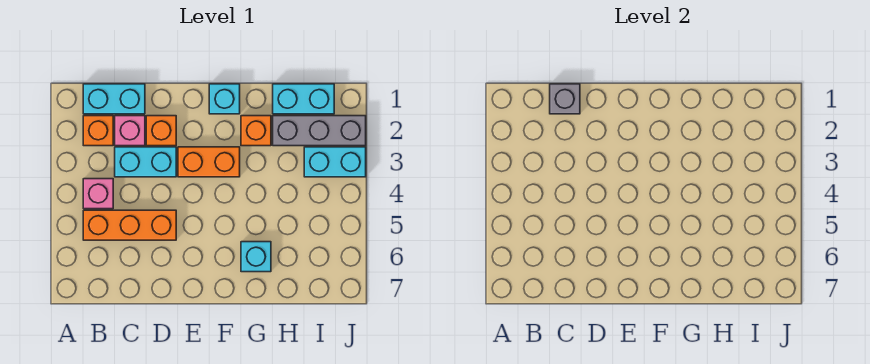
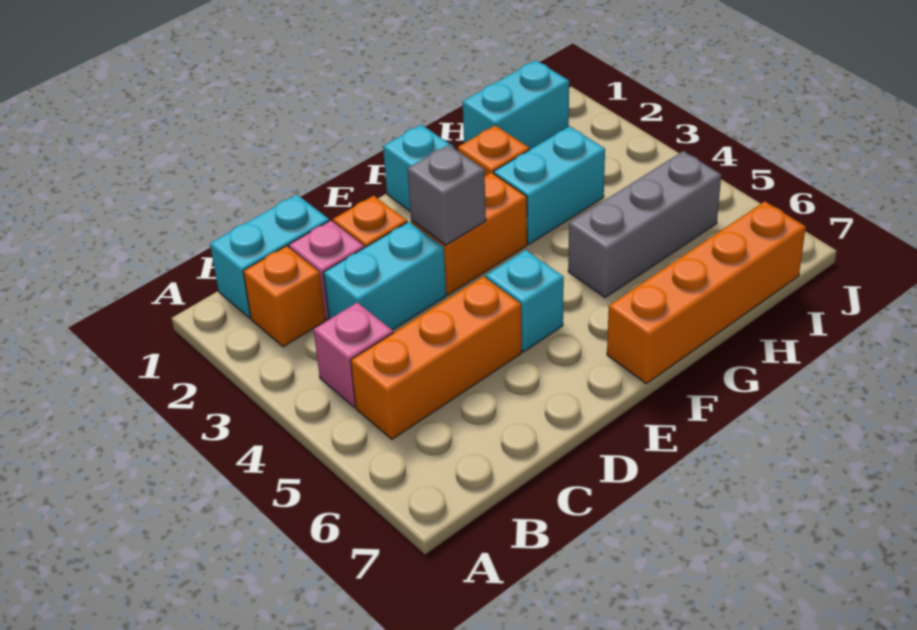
grey brick C1 level 2 -> grey brick E3 level 2
none -> orange brick F7:I7 level 1
cyan brick G6 level 1 -> cyan brick E5 level 1
grey brick H2:J2 level 1 -> grey brick G5:I5 level 1
cyan brick I3:J3 level 1 -> cyan brick G3:H3 level 1

